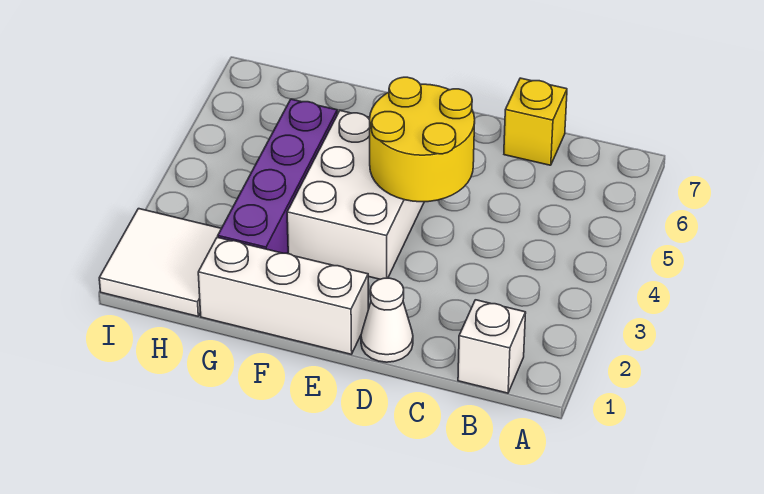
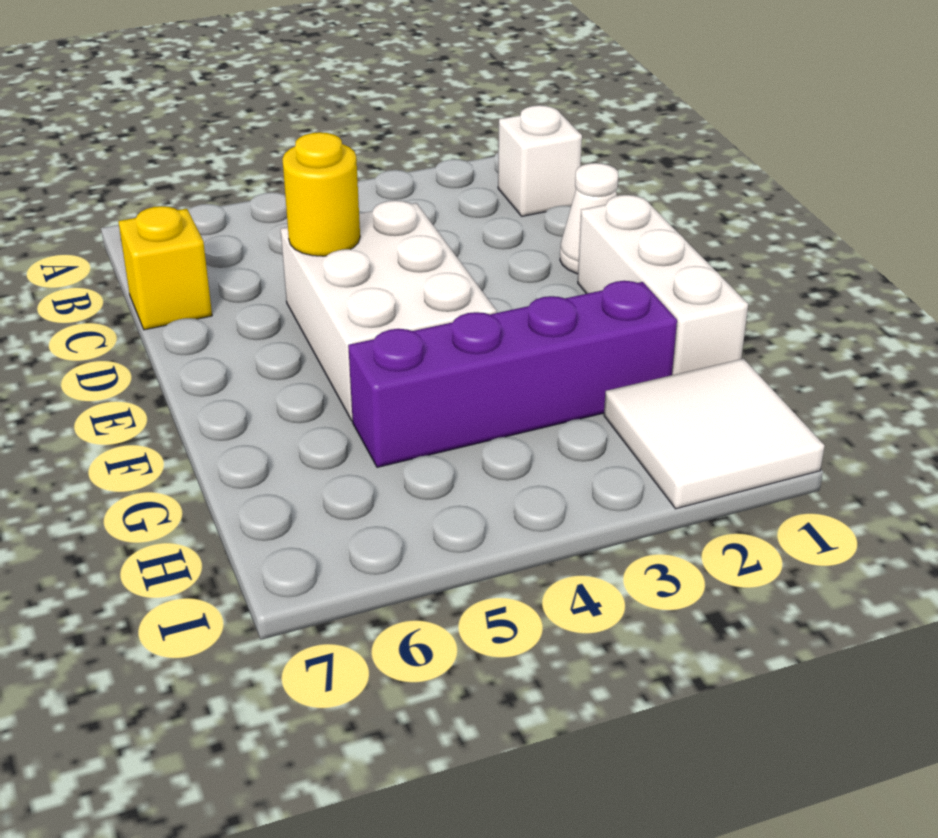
yellow round brick D4:E5 level 2 -> yellow round brick D5 level 2
white brick E3:F5 level 1 -> white brick D4:F5 level 1

